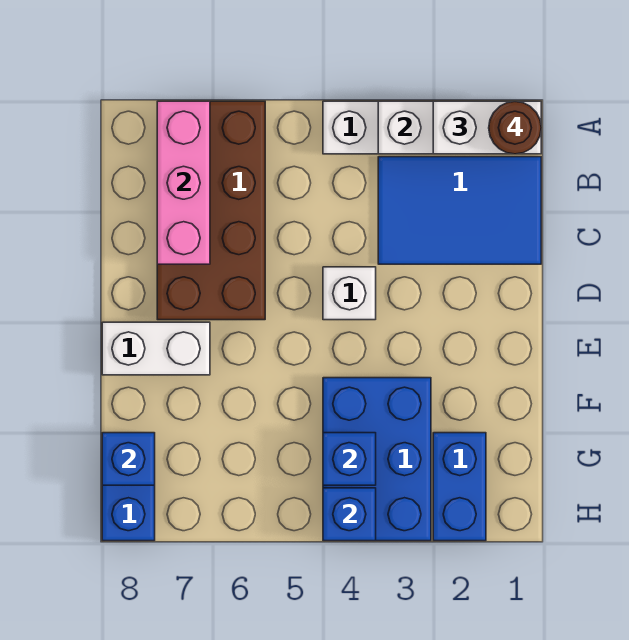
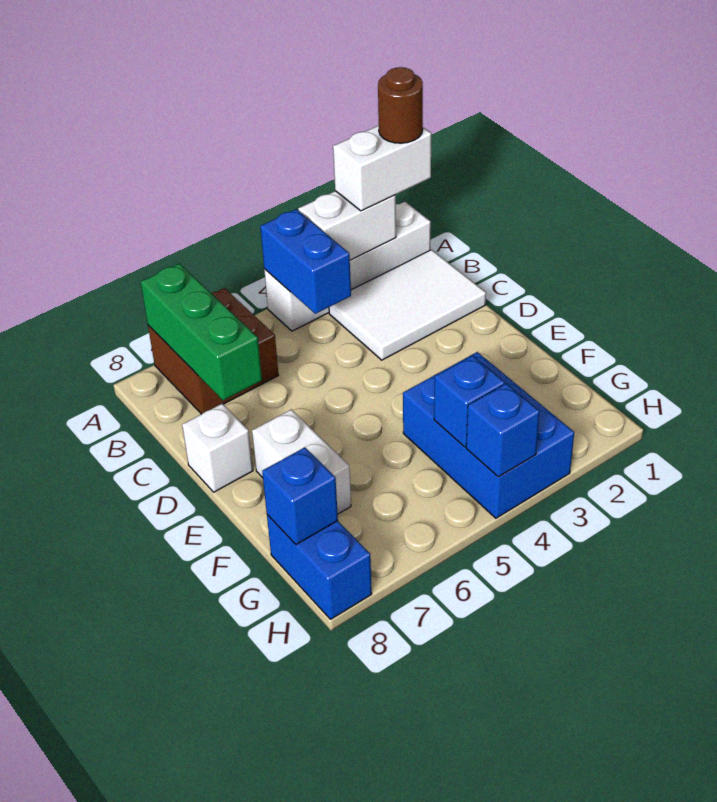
brown brick A6:D7 level 1 -> brown brick A6:B7 level 1
pink brick A7:C7 level 2 -> green brick A7:C7 level 2
blue tile B1:C3 level 1 -> white tile B1:C3 level 1
white brick D4 level 1 -> white brick D8 level 1
white brick E7:E8 level 1 -> white brick E7:F7 level 1
blue brick G2:H2 level 1 -> blue brick A4:B4 level 2

